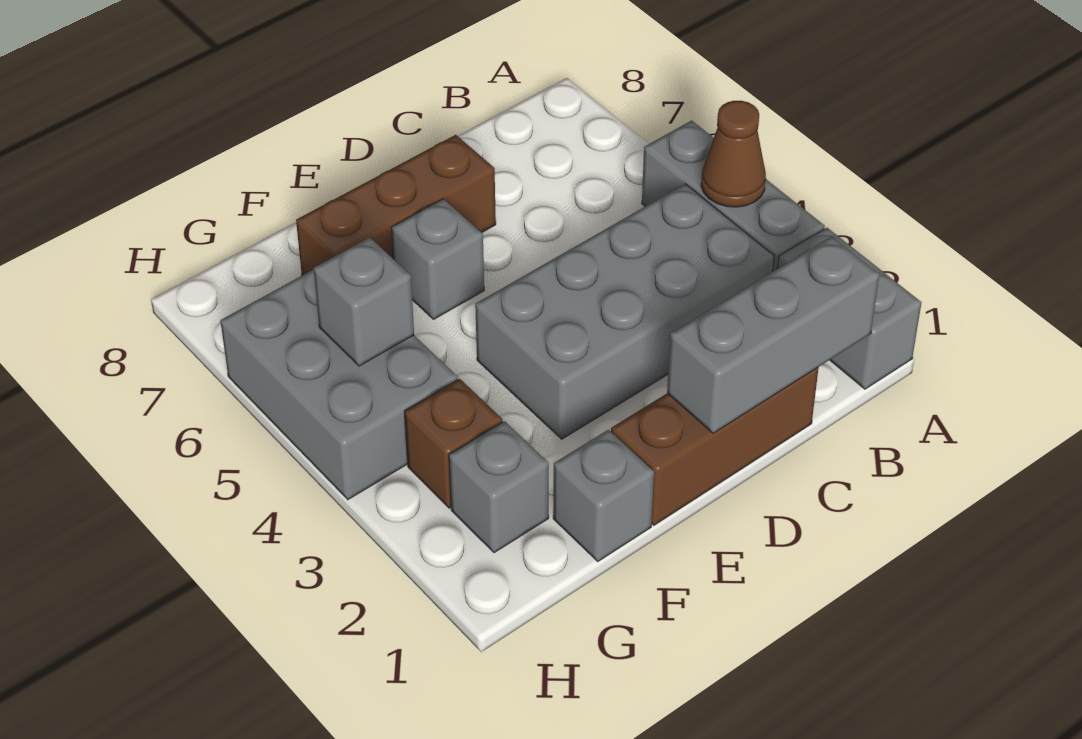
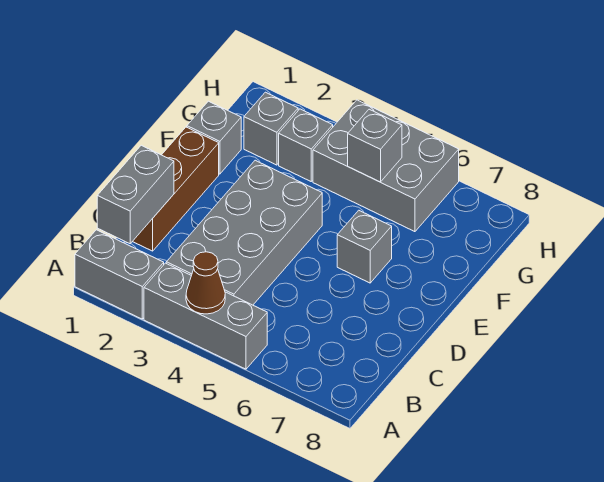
grey brick B1:D1 level 2 -> grey brick B1:C1 level 2
brown brick D7:F7 level 1 -> none
brown brick G3 level 1 -> grey brick G3 level 1

